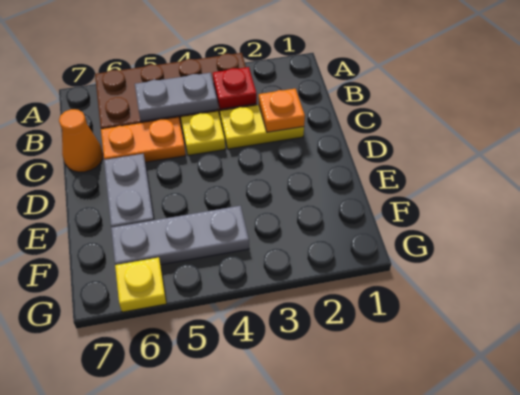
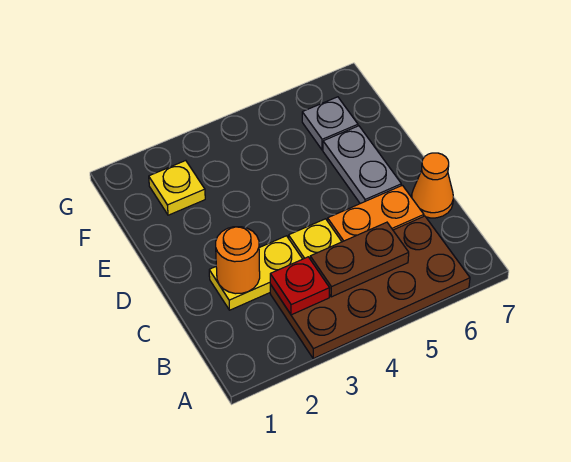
grey plate B4:B5 level 2 -> brown plate B4:B5 level 2
orange plate C2 level 2 -> orange round brick C2 level 2
grey plate F4:F6 level 1 -> grey plate F6 level 1
yellow plate G6 level 1 -> yellow plate F2 level 1

